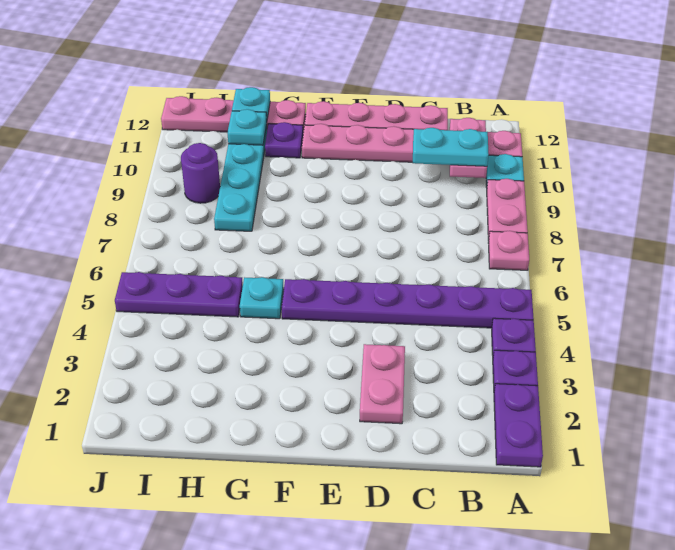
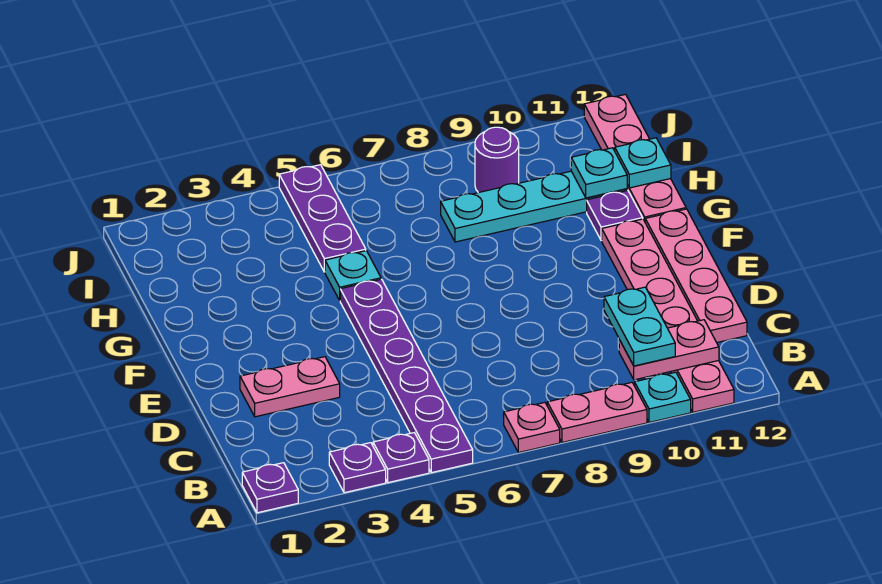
purple plate A1:A2 level 1 -> purple plate A1 level 1

